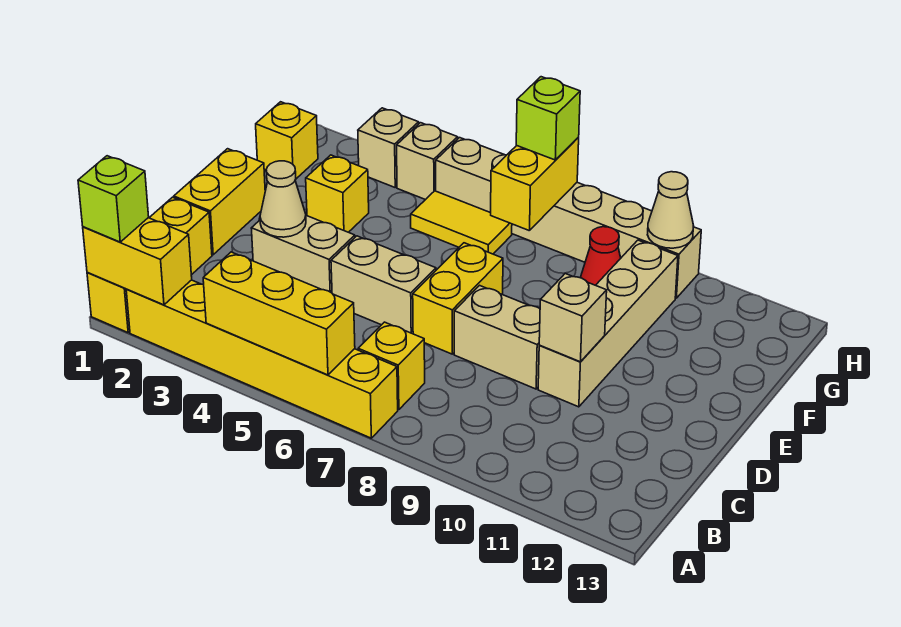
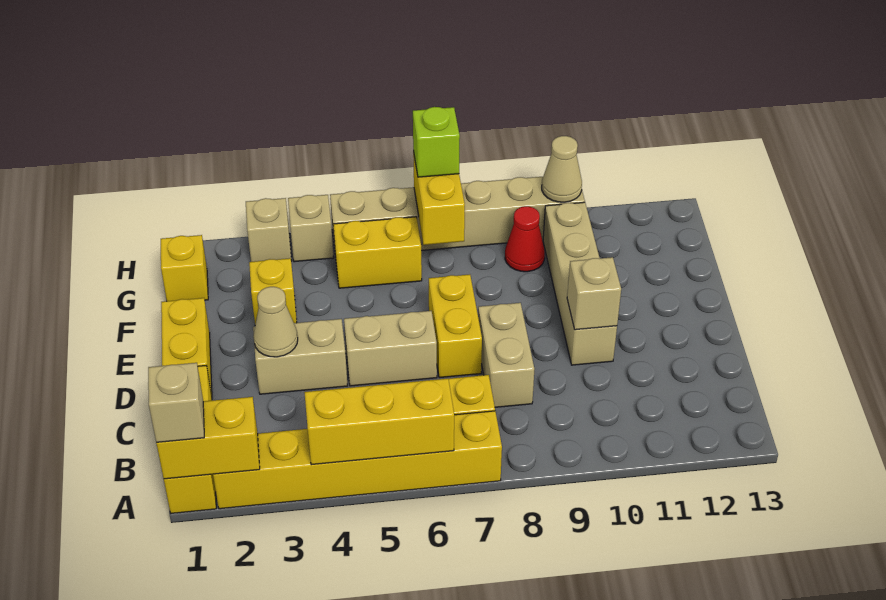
lime brick A1 level 3 -> tan brick A1 level 3
tan brick D8:D9 level 1 -> tan brick C8:D8 level 1
yellow tile G5:G6 level 1 -> yellow brick G5:G6 level 1

